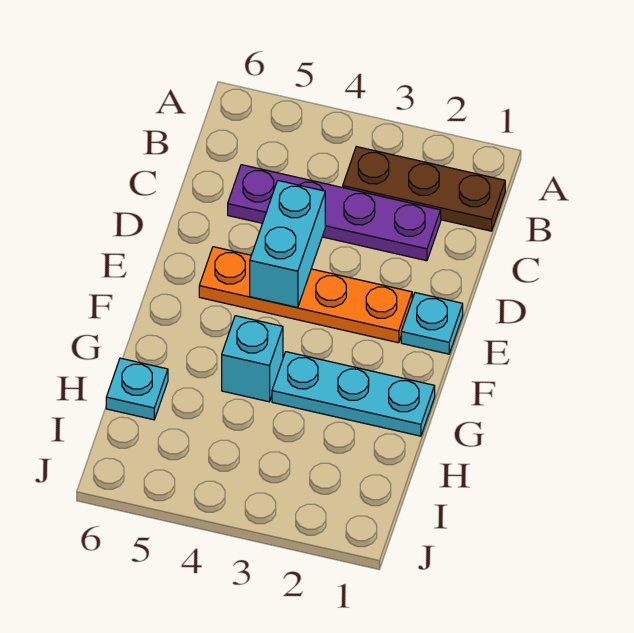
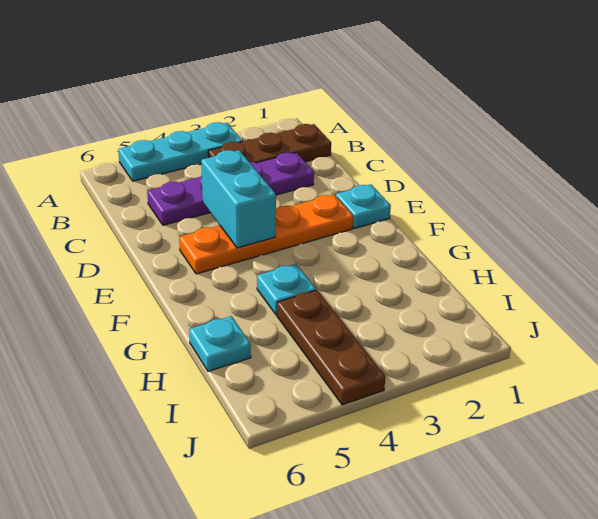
cyan plate G1:G3 level 1 -> cyan plate A3:A5 level 1
cyan brick G4 level 1 -> cyan plate G4 level 1
none -> brown plate H4:J4 level 1

